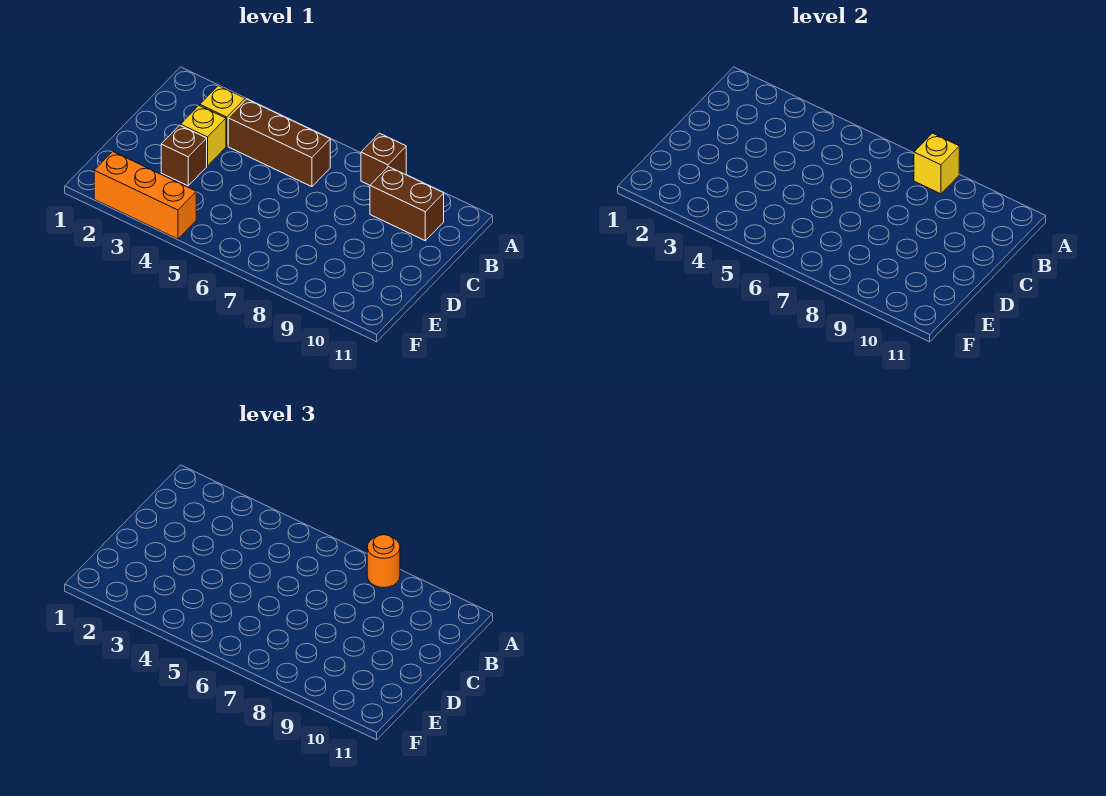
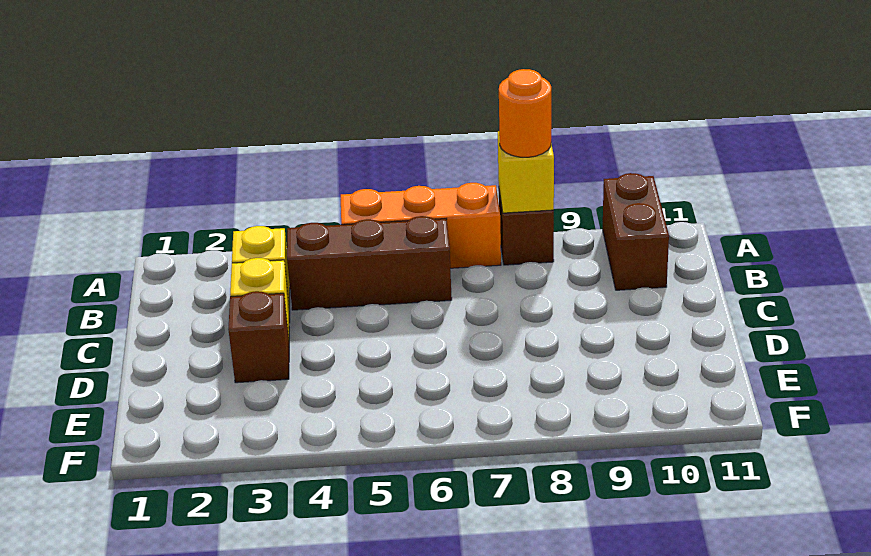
brown brick B9:B10 level 1 -> brown brick A10:B10 level 1
orange brick F2:F4 level 1 -> orange brick A5:A7 level 1

